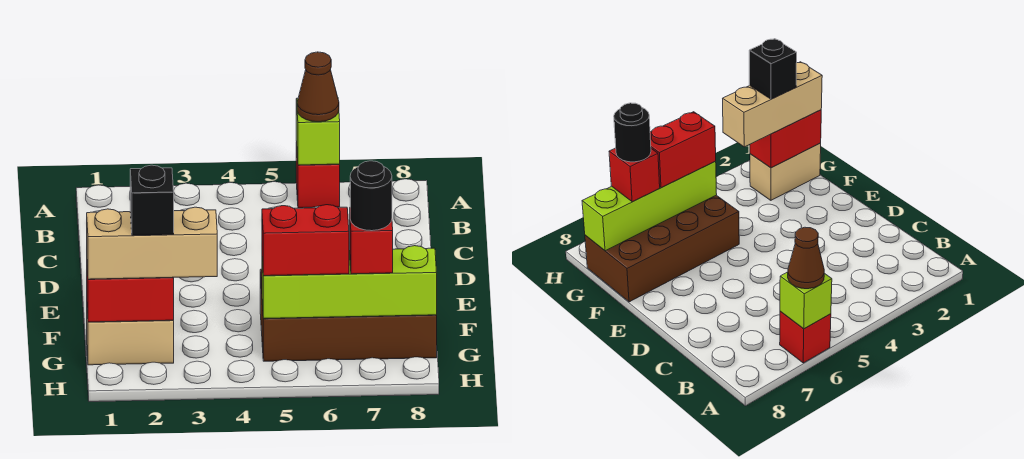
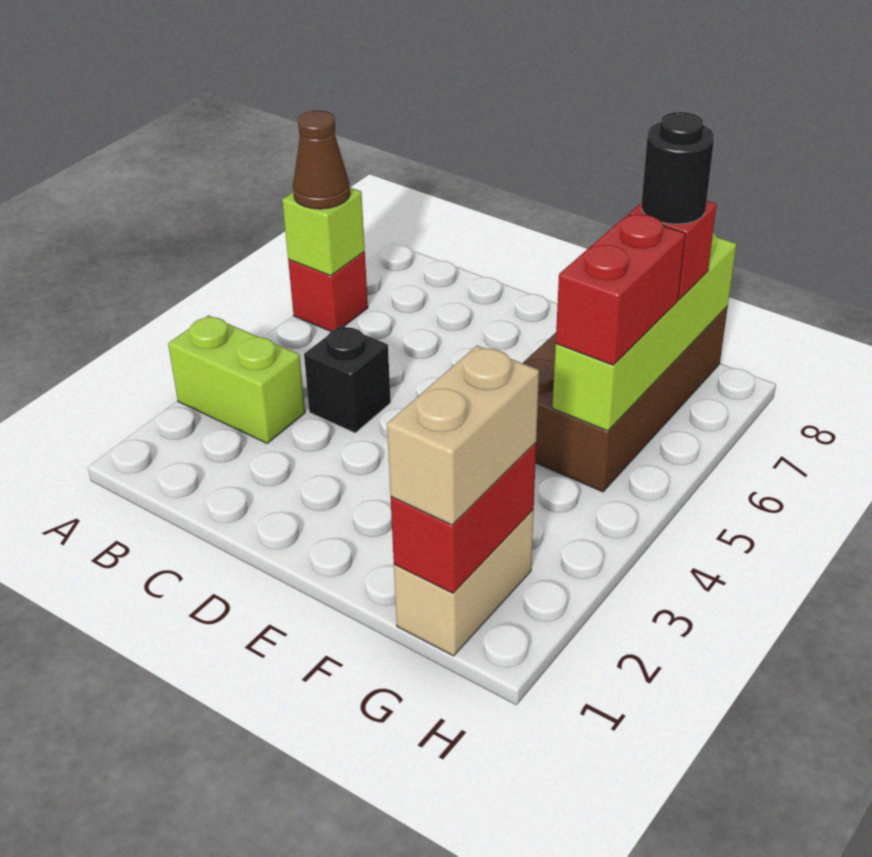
none -> lime brick A3:B3 level 1
tan brick G1:G3 level 3 -> tan brick G1:G2 level 3
black brick G2 level 4 -> black brick C4 level 1

